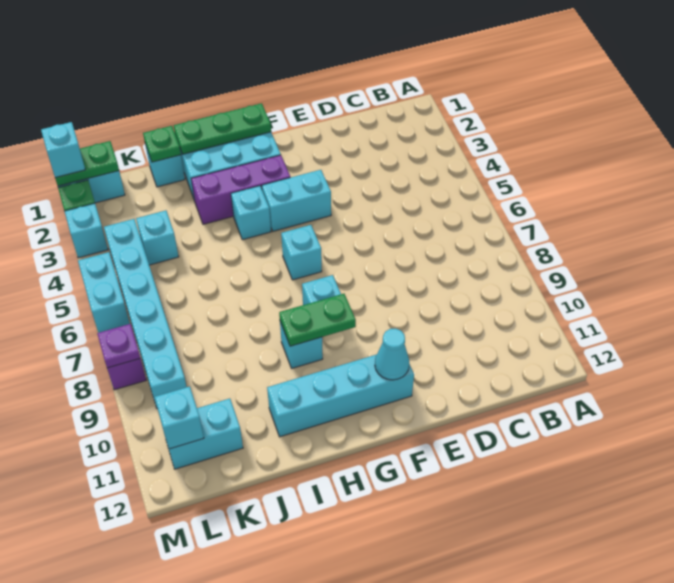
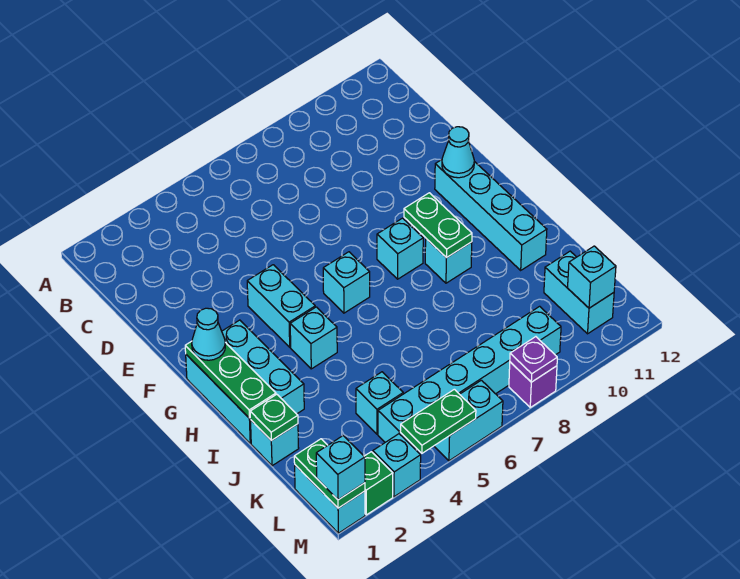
none -> cyan cone G1 level 3
purple brick G3:I3 level 1 -> none
none -> green plate M4:M5 level 2

